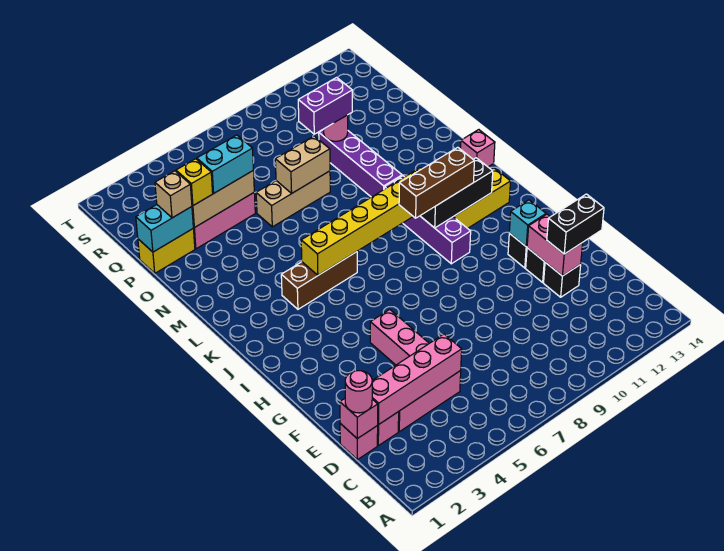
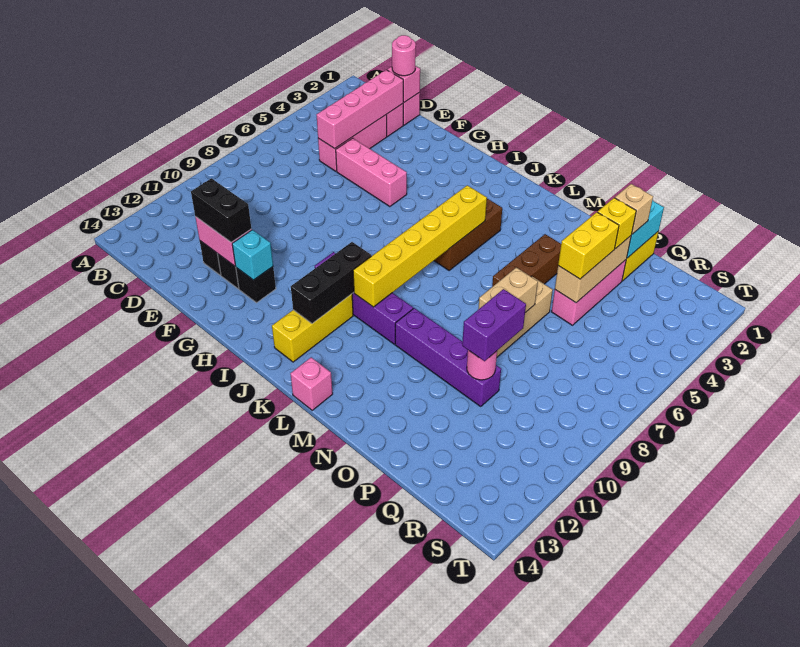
black brick E12:E13 level 3 -> black brick E12:F12 level 3
brown brick J9:J11 level 3 -> brown brick N4:N6 level 1
cyan brick P4:P5 level 3 -> yellow brick P4:P5 level 3

